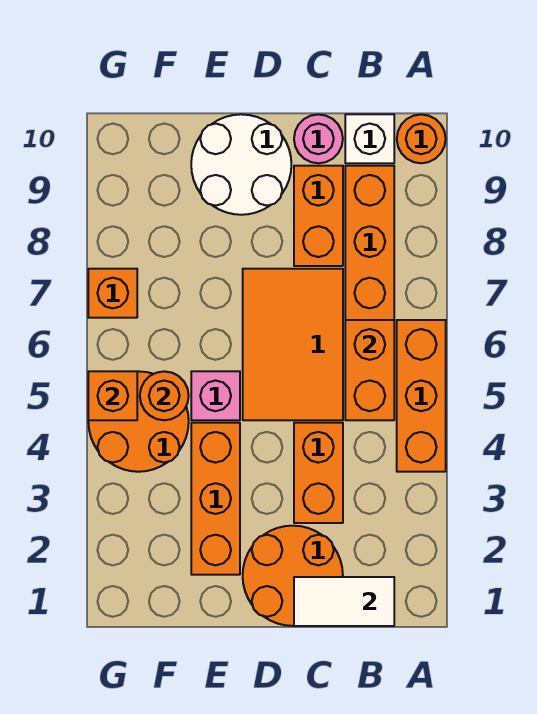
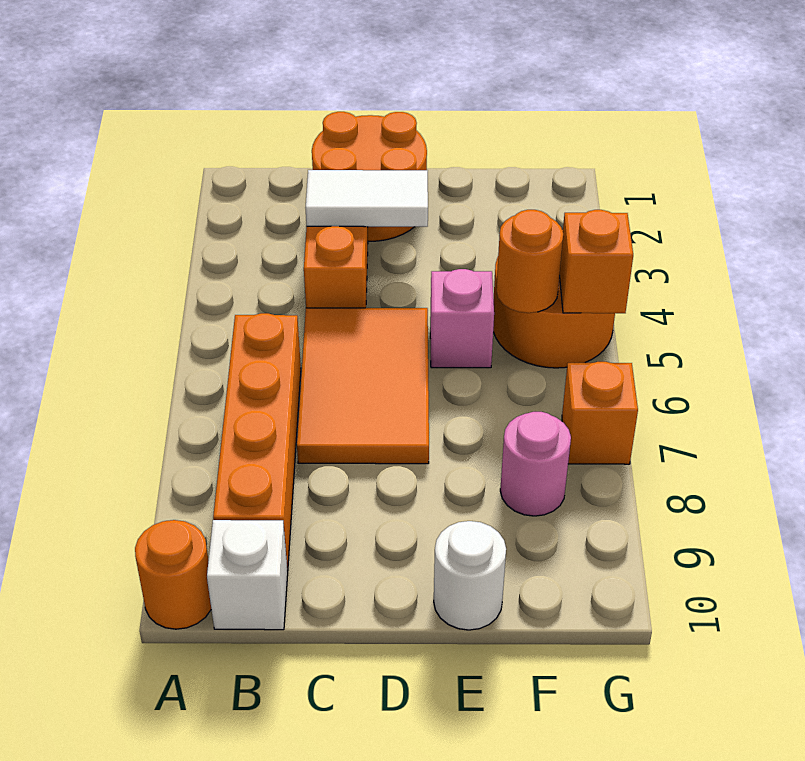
orange brick A4:A6 level 1 -> none
white tile B1:C1 level 2 -> white tile C3:D3 level 2
orange brick B5:B6 level 2 -> none
orange brick C8:C9 level 1 -> none
pink round brick C10 level 1 -> pink round brick F8 level 1
white round brick D9:E10 level 1 -> white round brick E10 level 1
orange brick E2:E4 level 1 -> none

